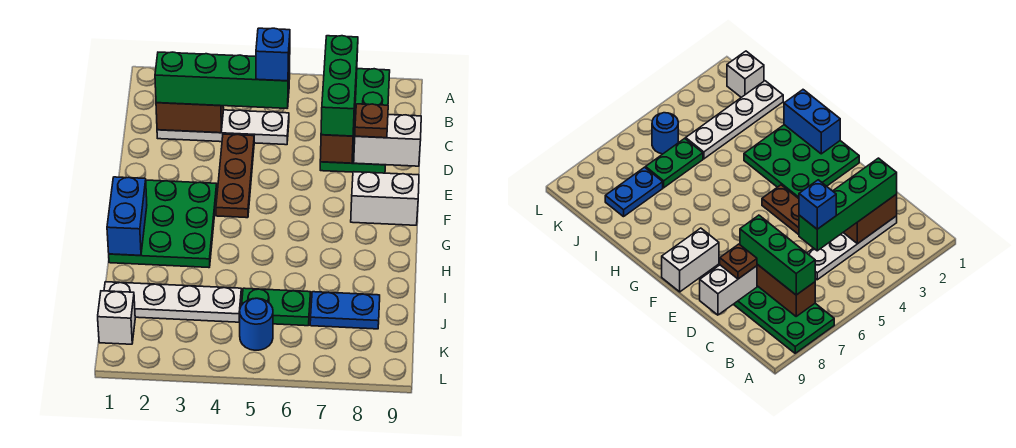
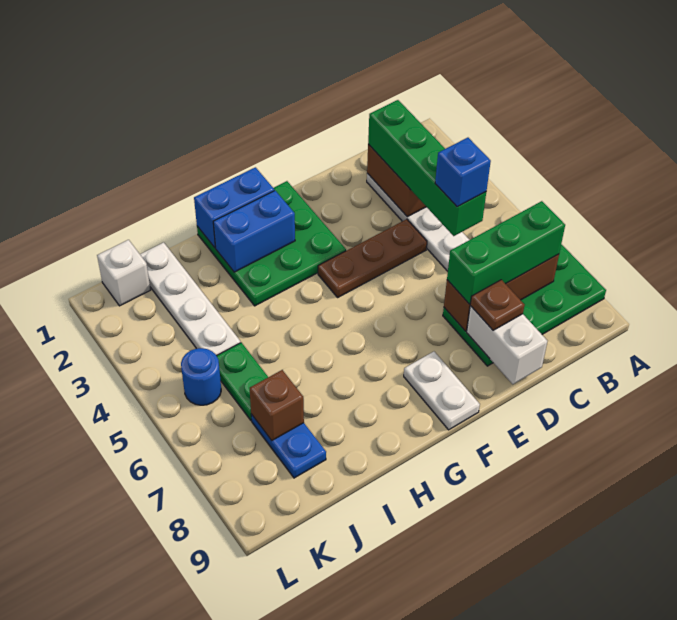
white brick F8:F9 level 1 -> white plate F8:F9 level 1
none -> blue brick G2:H2 level 2
none -> brown brick J7 level 2

